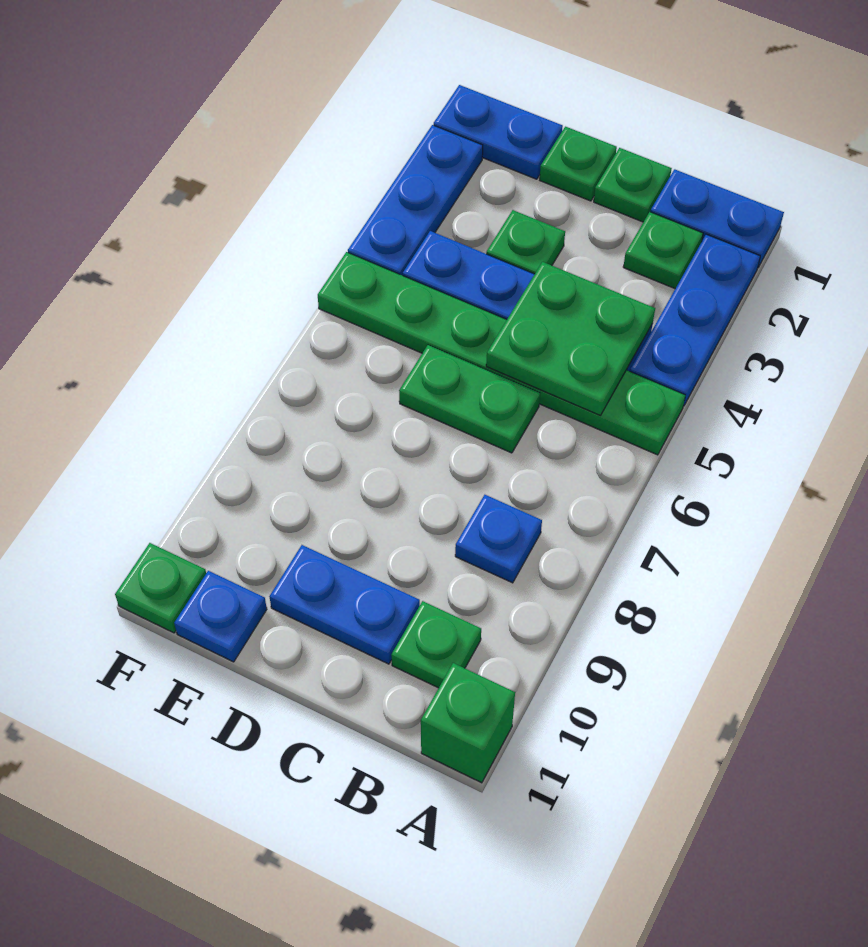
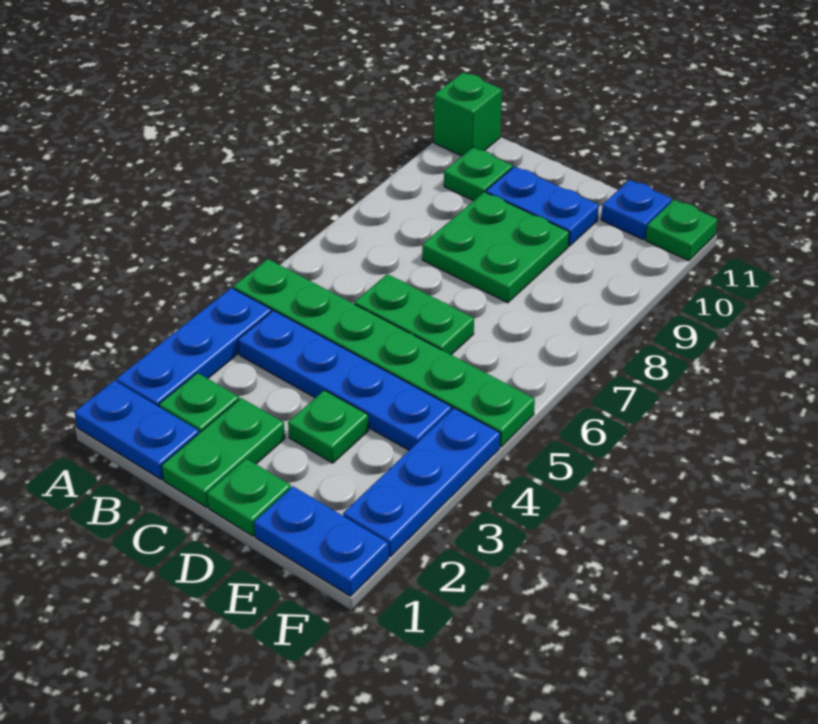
green plate B4:C5 level 2 -> green plate C8:D9 level 1
blue plate B8 level 1 -> none
green plate C1 level 1 -> green plate C1:C2 level 1

